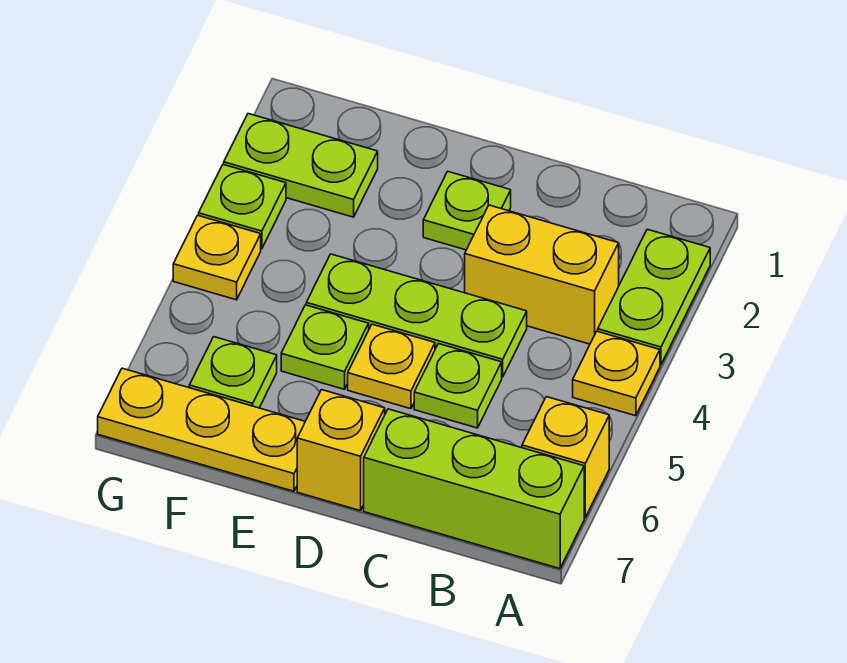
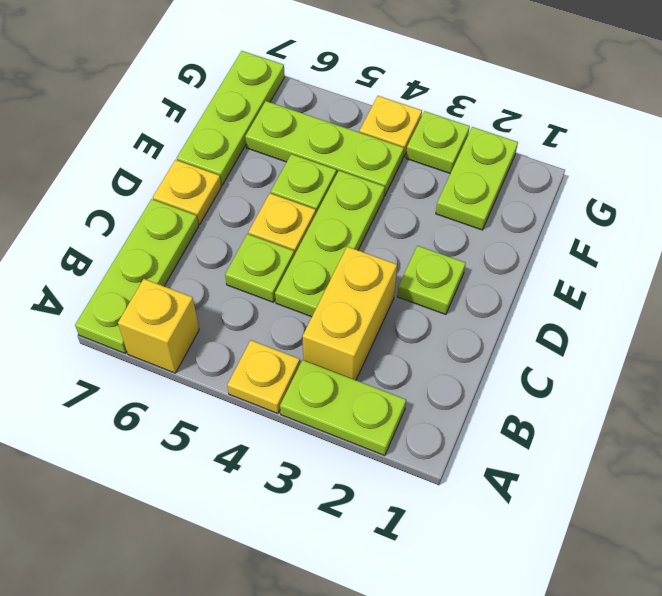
lime brick A7:C7 level 1 -> lime plate A7:C7 level 1
yellow brick D7 level 1 -> yellow plate D7 level 1
yellow plate E7:G7 level 1 -> lime plate E7:G7 level 1
lime plate F6 level 1 -> lime plate F4:F6 level 1

